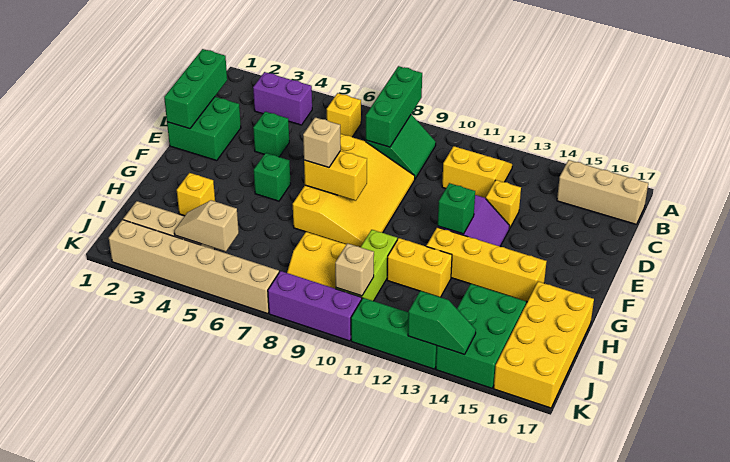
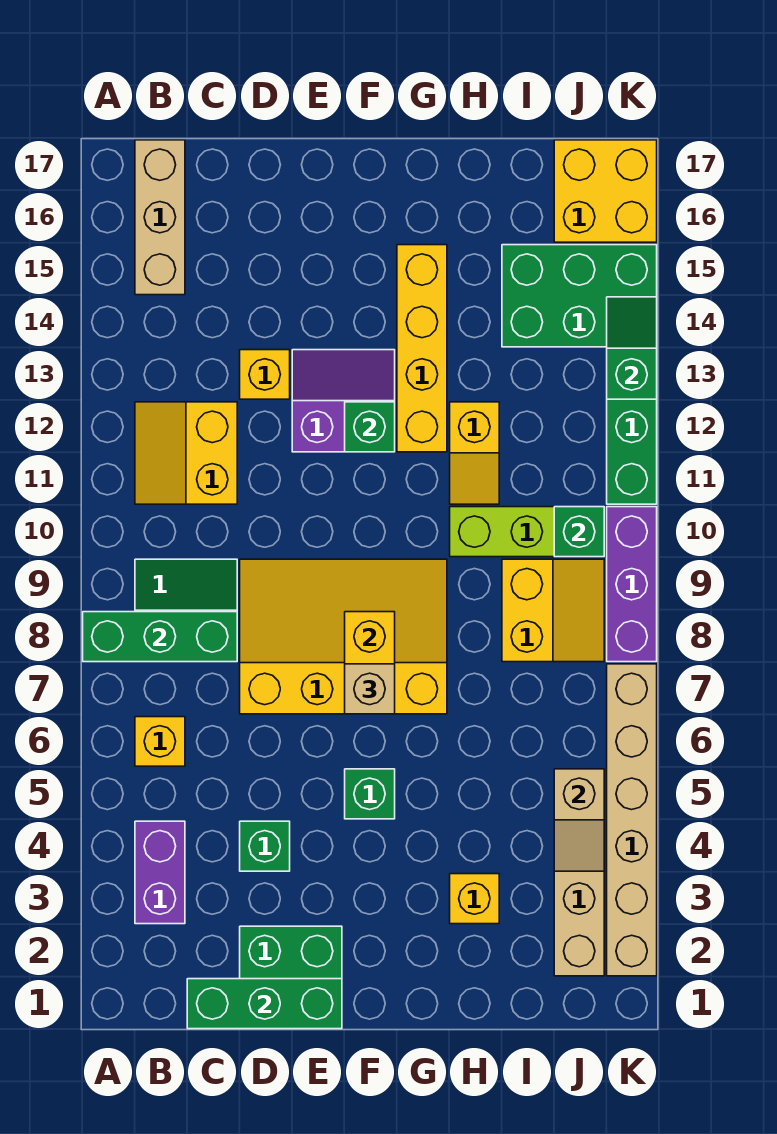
yellow brick H11:H12 level 1 -> yellow slope H11:H12 level 1 top 12
yellow brick H16:K17 level 1 -> yellow brick J16:K17 level 1
tan brick J10 level 2 -> green brick J10 level 2

